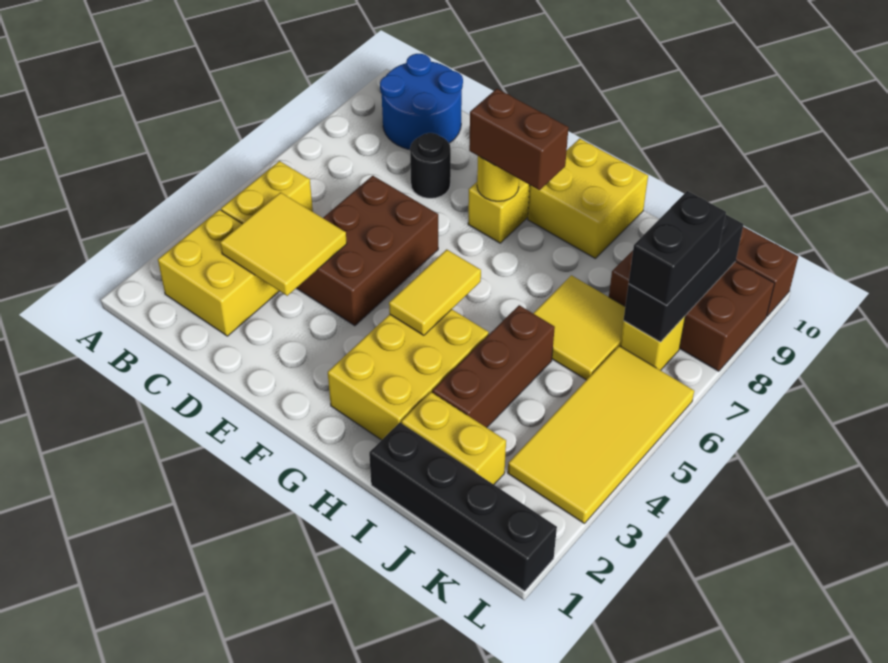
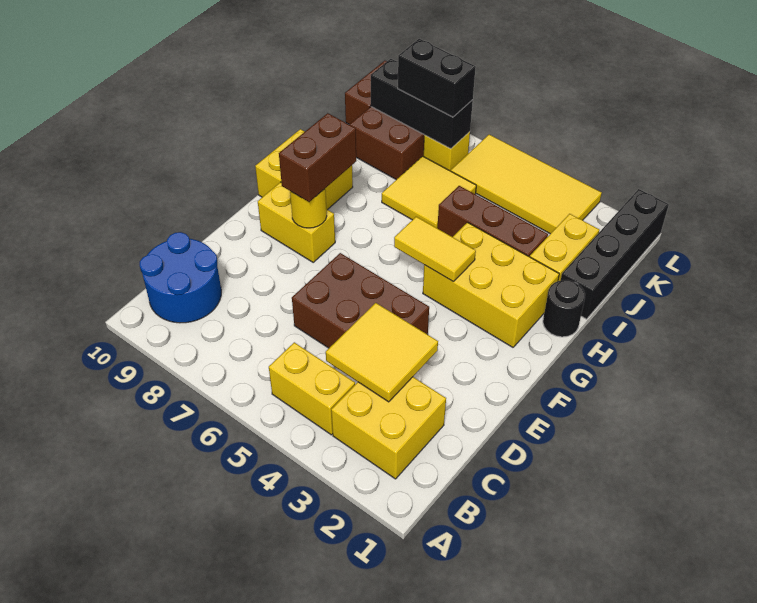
black round brick D8 level 1 -> black round brick H1 level 1

